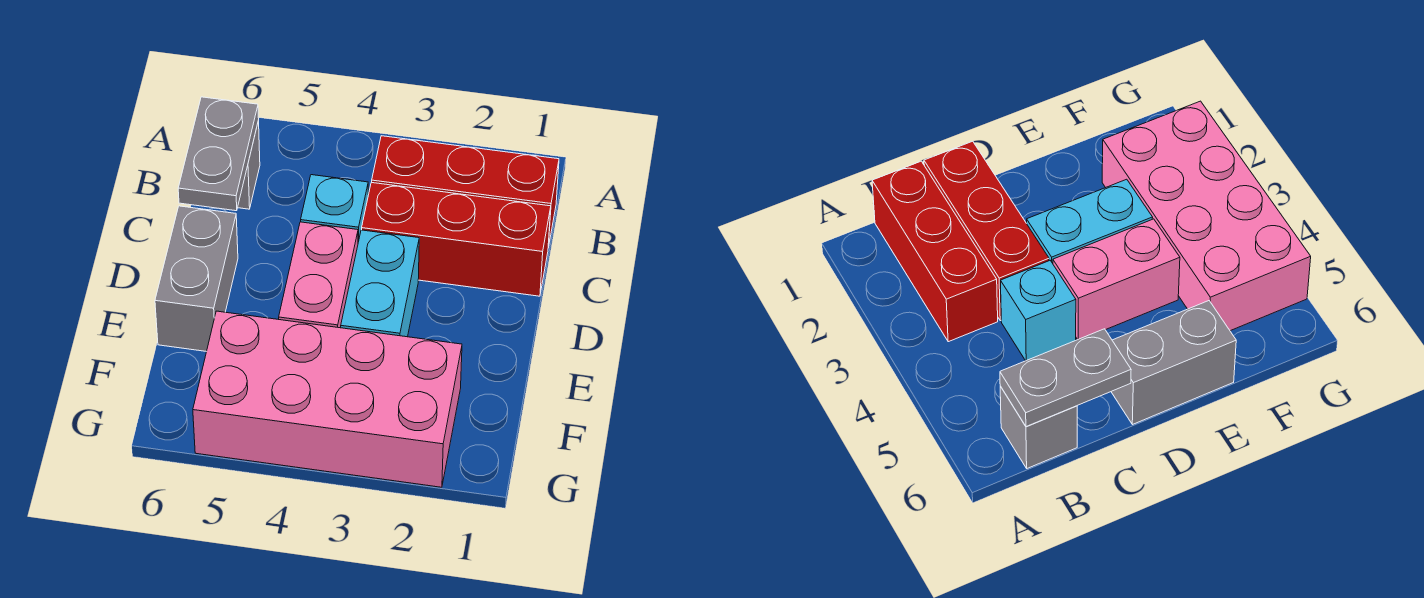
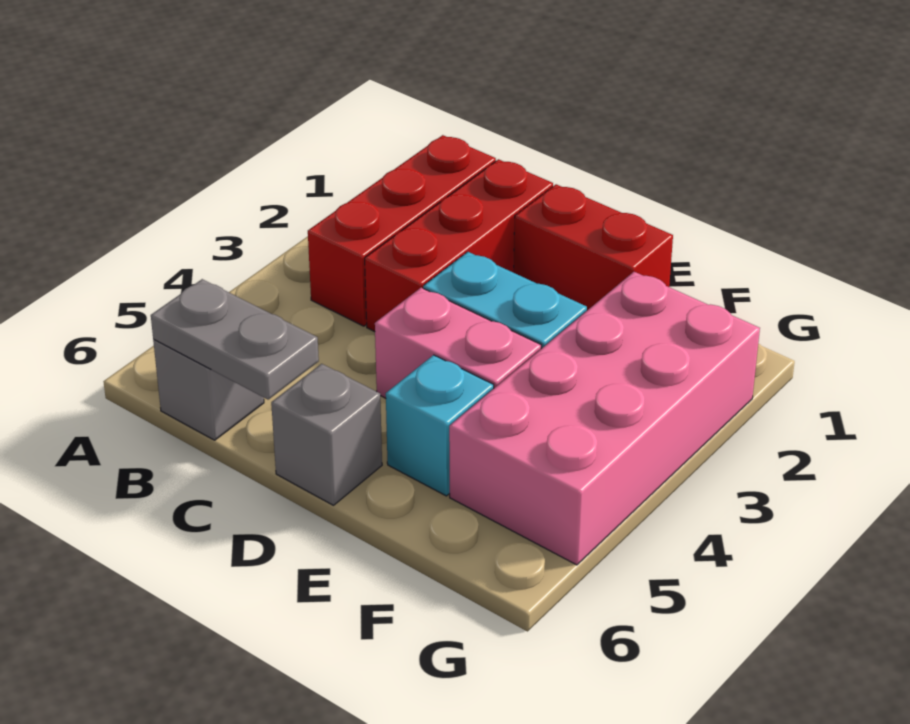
cyan brick C4 level 1 -> cyan brick E5 level 1
none -> red brick D1:E1 level 1
grey brick D6:E6 level 1 -> grey brick D6 level 1

